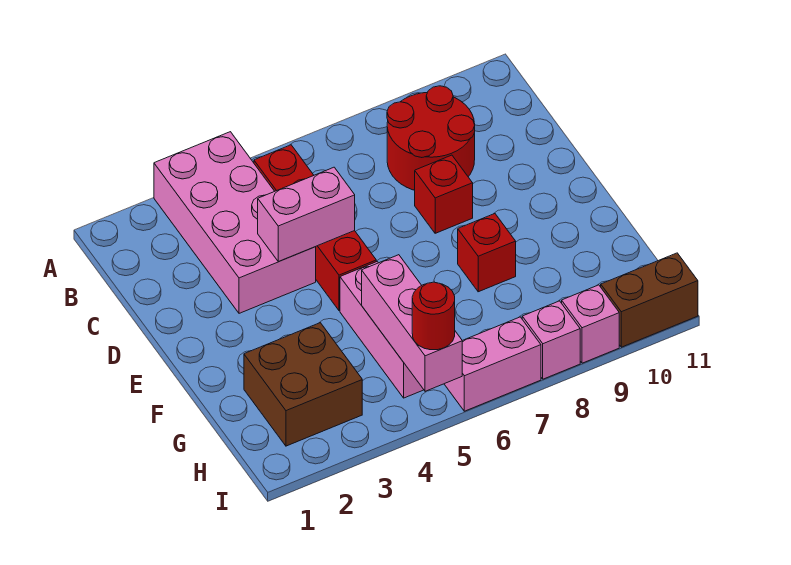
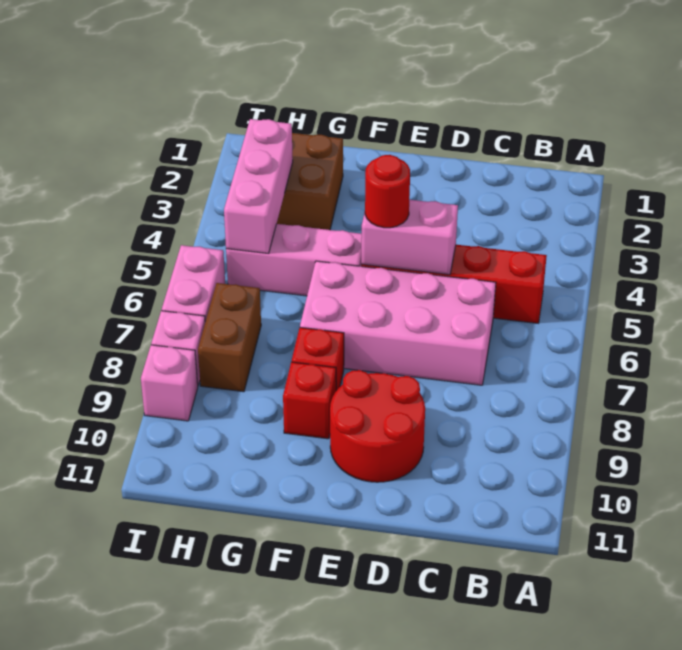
pink brick A3:D4 level 1 -> pink brick C6:F7 level 1
red round brick B8:C9 level 1 -> red round brick D9:E10 level 1
pink brick D4:D5 level 2 -> pink brick D5:E5 level 2
red brick D8 level 1 -> red brick F9 level 1
pink brick G5:I5 level 2 -> pink brick H3:H5 level 2
red round brick I5 level 3 -> red round brick E5 level 3
brown brick I10:I11 level 1 -> brown brick H7:H8 level 1

